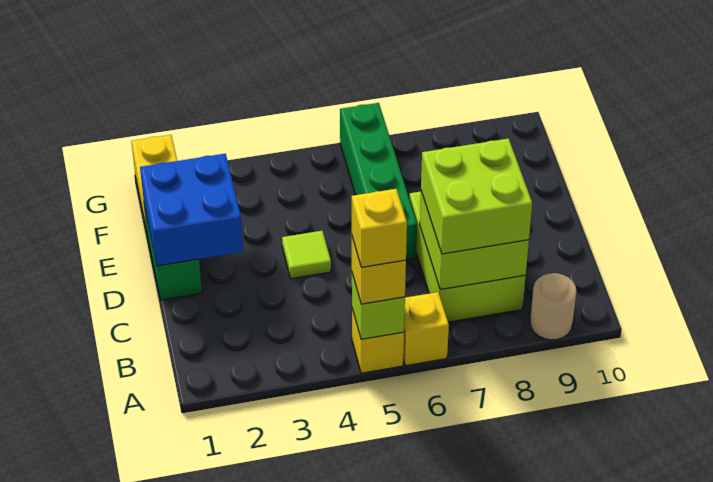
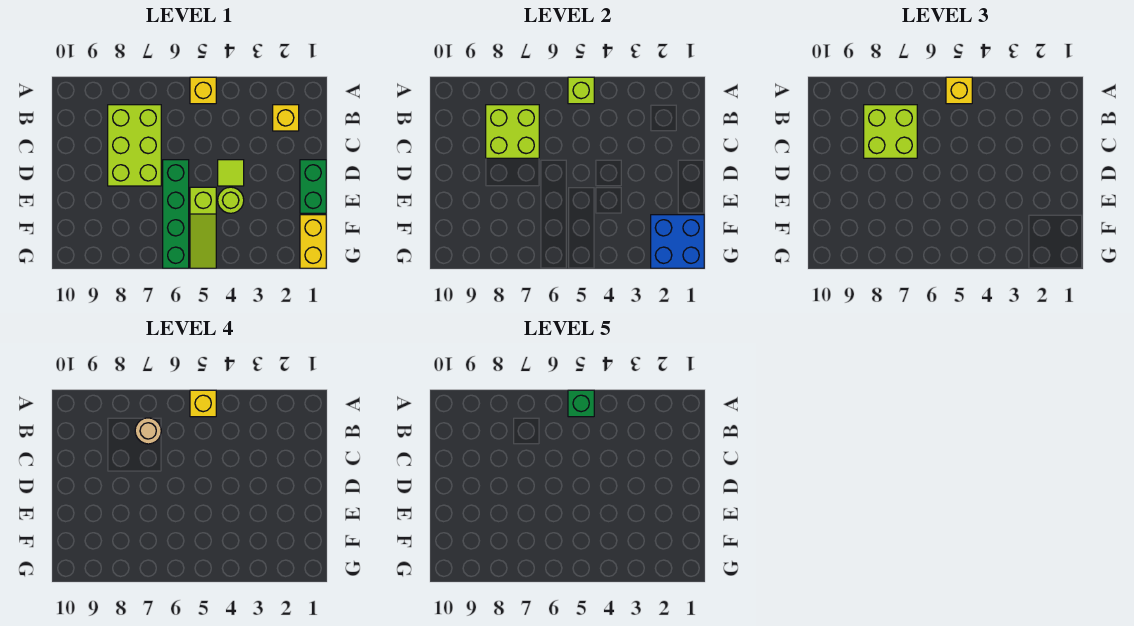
none -> green brick A5 level 5
yellow brick A6 level 1 -> yellow brick B2 level 1
tan round brick A9 level 1 -> tan round brick B7 level 4
blue brick D1:E2 level 2 -> blue brick F1:G2 level 2
none -> lime round brick E4 level 1
none -> lime slope E5:G5 level 1 top E

